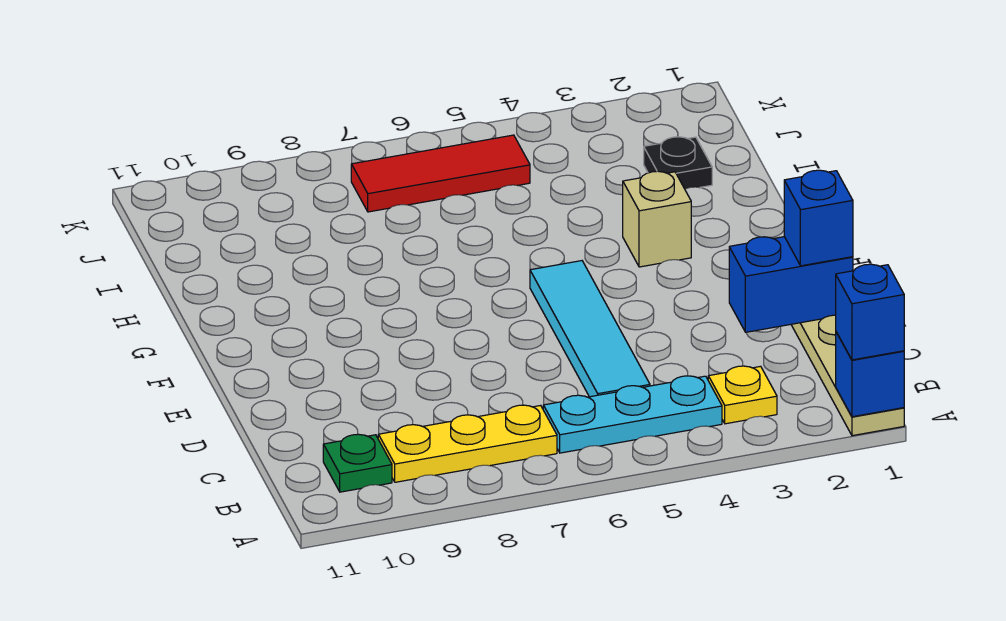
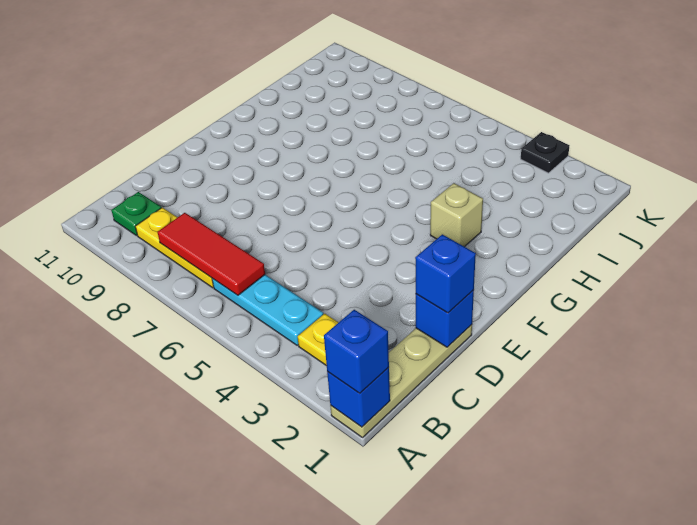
cyan tile C5:F5 level 1 -> none
blue brick D1:D2 level 2 -> blue brick D1 level 2
black plate I2 level 1 -> black plate K3 level 1
red tile J5:J7 level 1 -> red tile B6:B8 level 2

